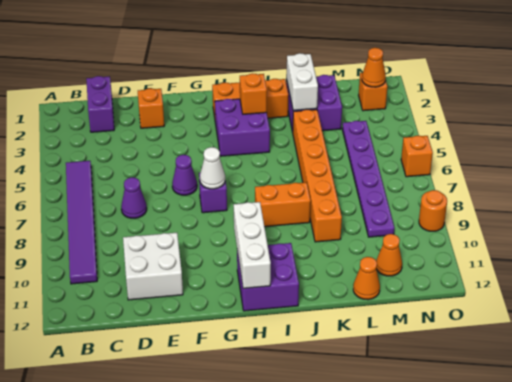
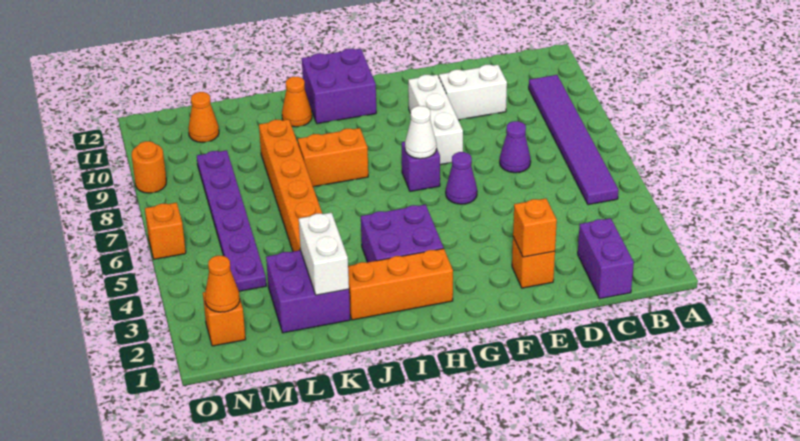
white brick D10:E11 level 1 -> white brick D10:E10 level 1
white brick H10:H12 level 2 -> white brick F8:F10 level 1
orange brick I3 level 2 -> orange brick E2 level 2
orange cone L12 level 1 -> orange cone J11 level 1

